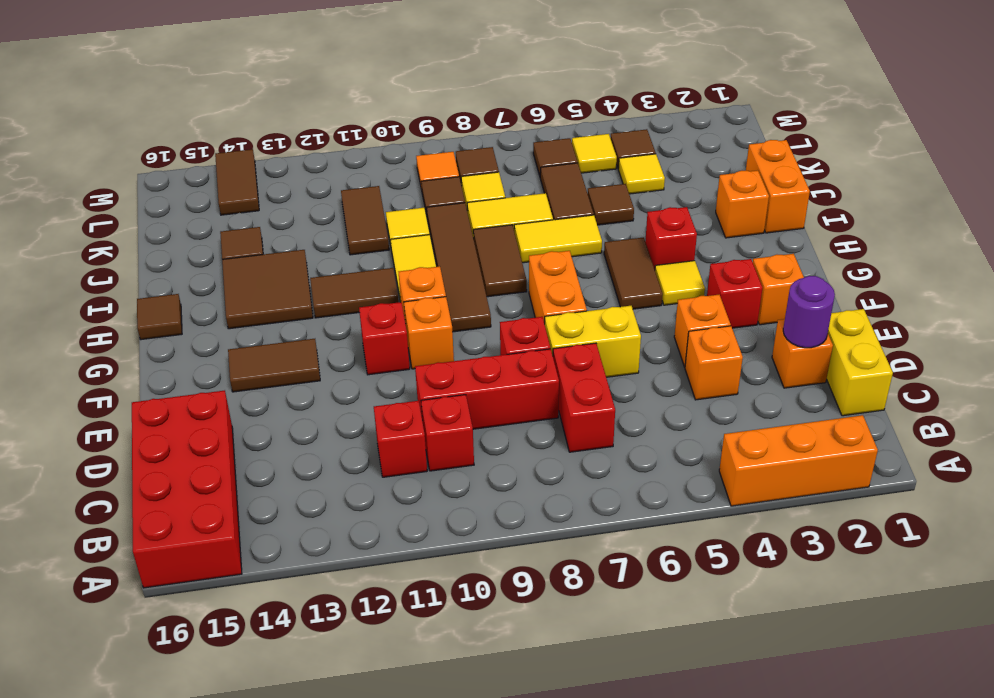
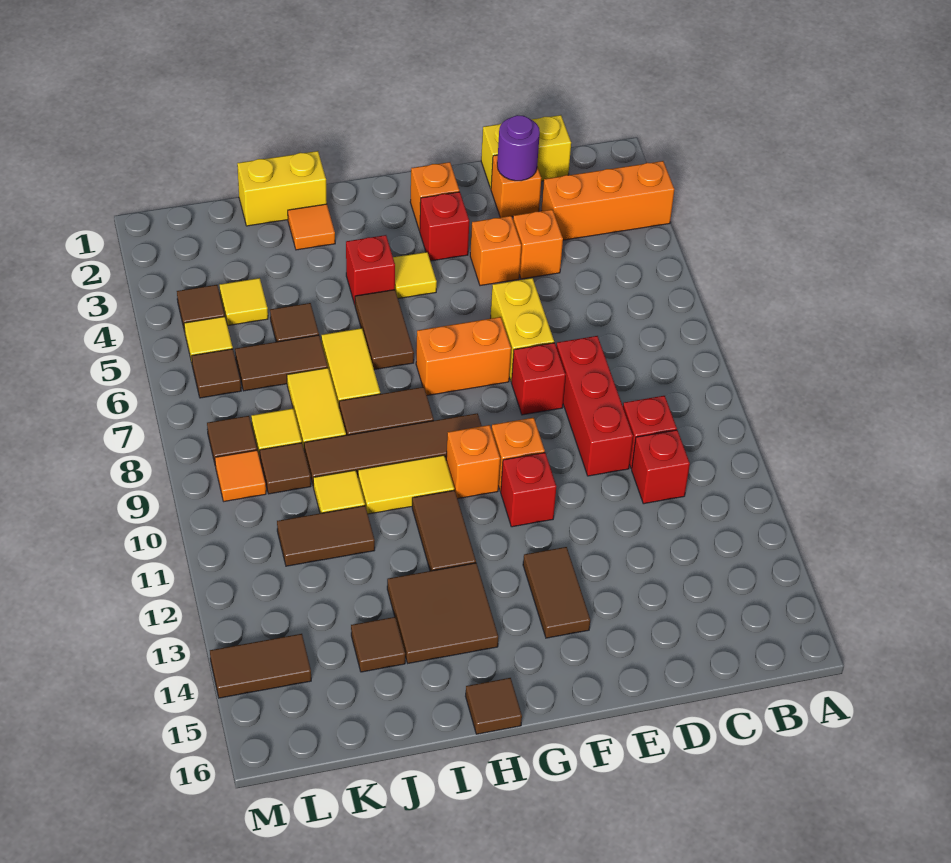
orange brick A2:A4 level 1 -> orange brick A3:C3 level 1
red brick A15:D16 level 1 -> none
red brick C7:D7 level 1 -> none
brown tile G5:H5 level 1 -> brown tile H5:H6 level 1
orange brick I1:J1 level 1 -> yellow brick I1:J1 level 1
orange brick I2 level 1 -> orange tile I2 level 1

